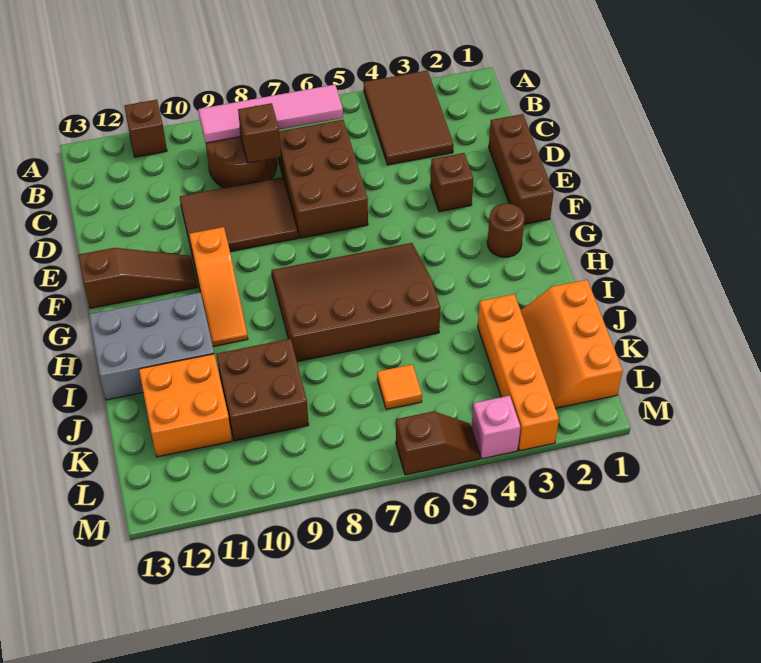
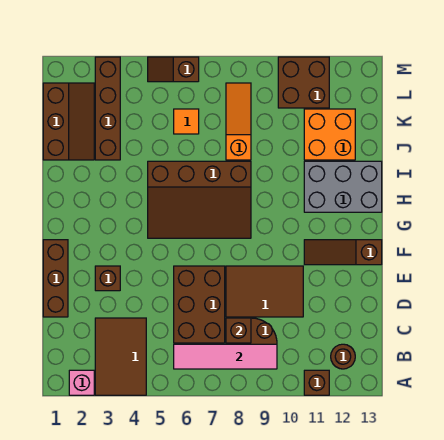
orange slope F10:H10 level 1 top F -> orange slope J8:L8 level 1 top J
brown round brick G2 level 1 -> brown round brick B12 level 1
orange slope J1:L2 level 1 top 1 -> brown slope J1:L2 level 1 top 1
orange brick J3:M3 level 1 -> brown brick J3:M3 level 1
brown brick J9:K10 level 1 -> brown brick L10:M11 level 1
pink brick M4 level 1 -> pink brick A2 level 1

